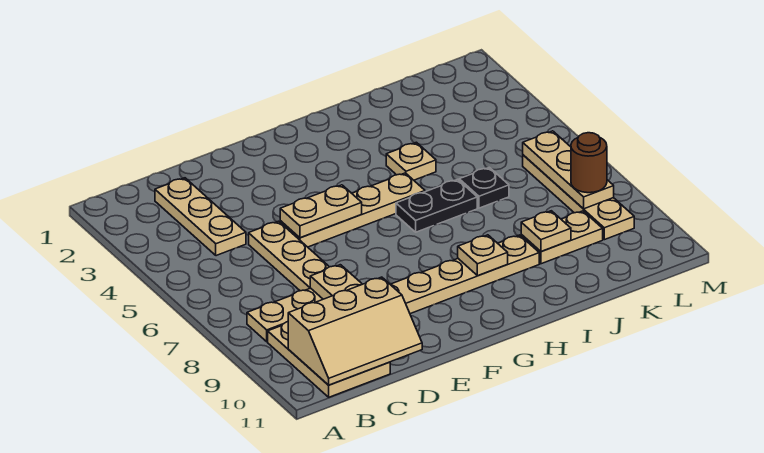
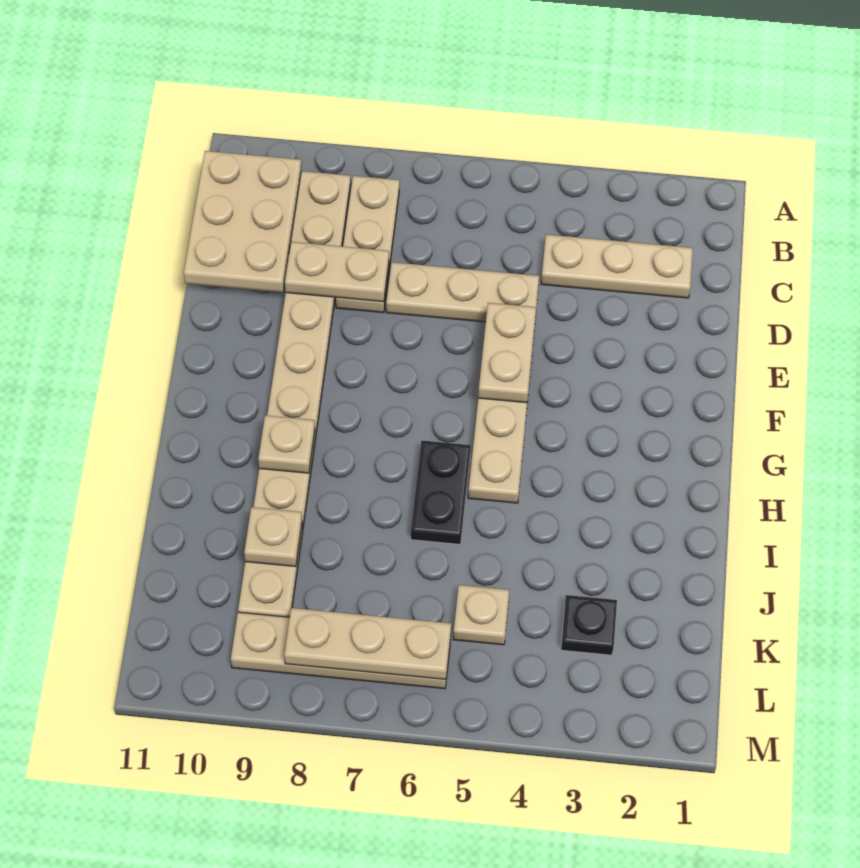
tan slope B10:D11 level 2 top 10 -> tan plate B10:D11 level 2
tan plate I4 level 1 -> tan plate K5 level 1
black plate J6 level 1 -> black plate K3 level 1
brown round brick L8 level 3 -> none

